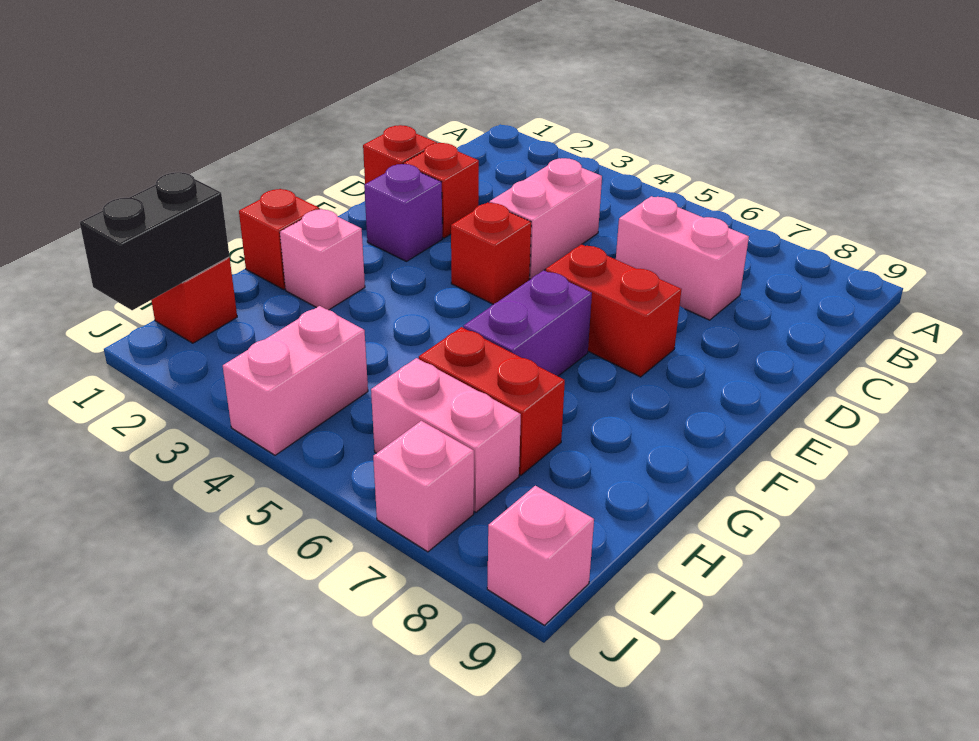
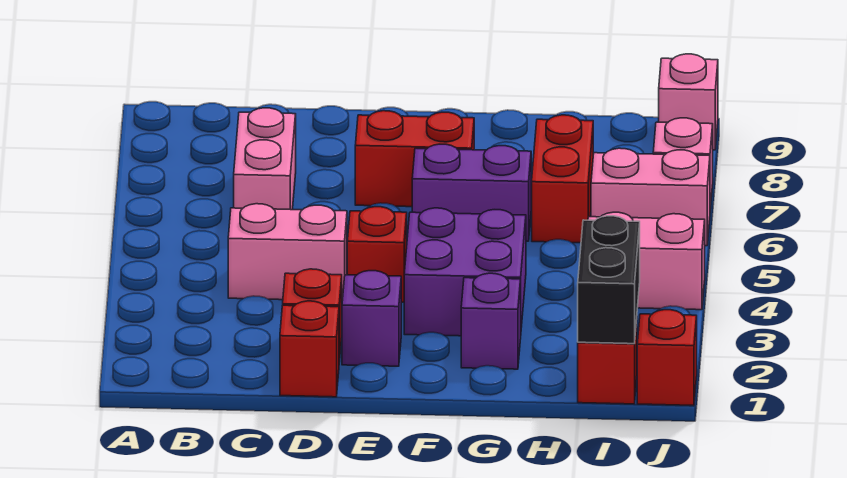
red brick E6:E7 level 1 -> red brick E7:F7 level 1
none -> purple brick F3:G4 level 1
red brick G1 level 1 -> red brick J1 level 1
pink brick G2 level 1 -> purple brick G2 level 1
black brick I1:J1 level 2 -> black brick I1:I2 level 2
pink brick I6:I7 level 1 -> pink brick I6:J6 level 1

